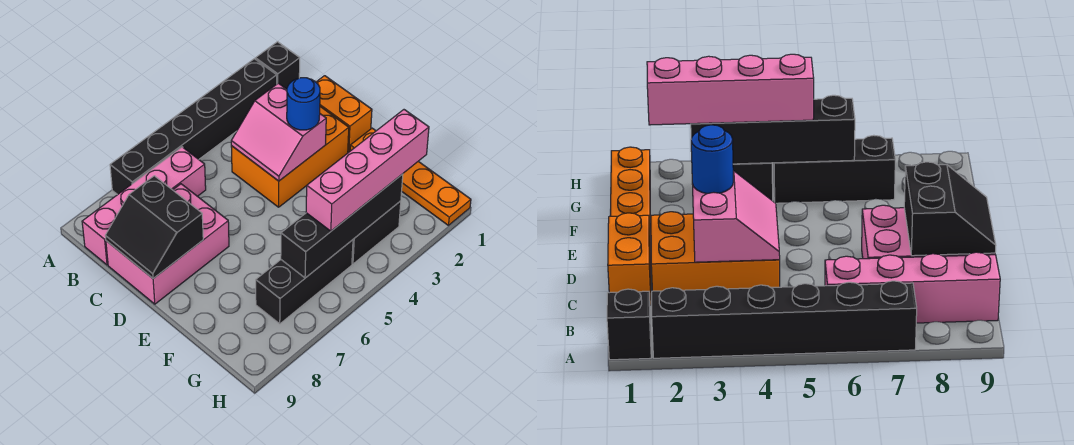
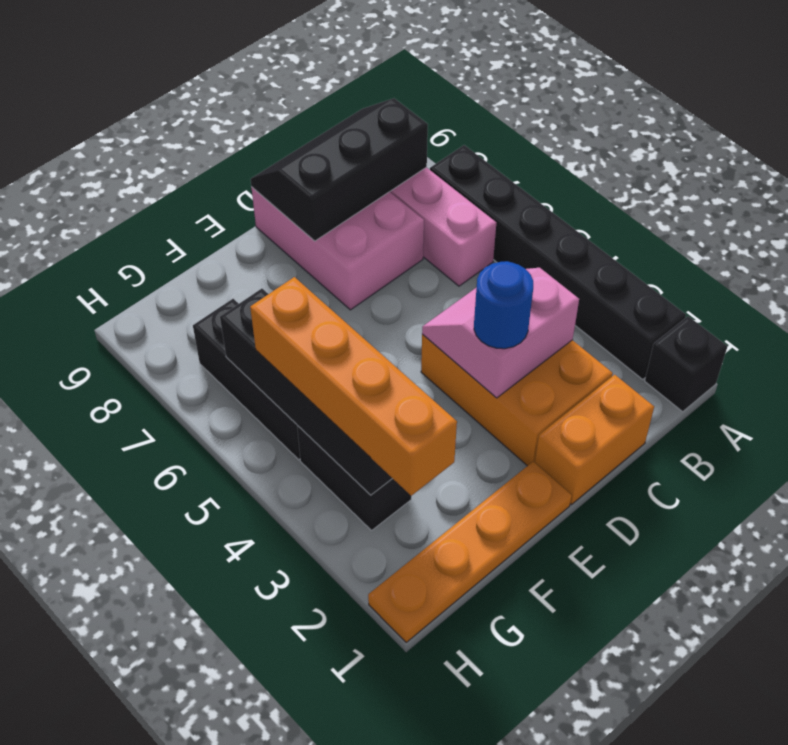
black slope C8:D9 level 2 top 8 -> black slope B8:D9 level 2 top 8
pink brick G2:G5 level 3 -> orange brick G2:G5 level 3

